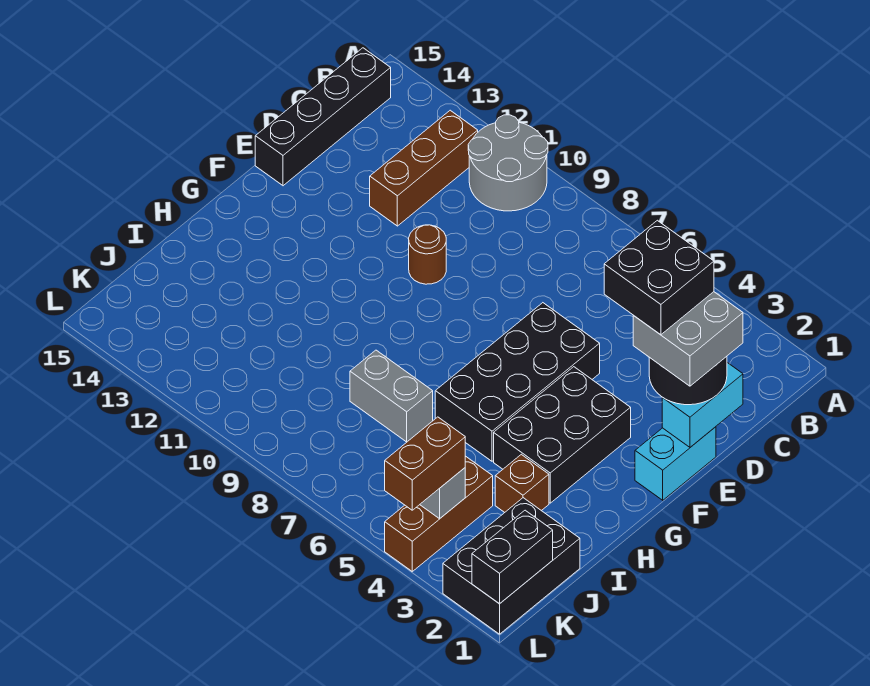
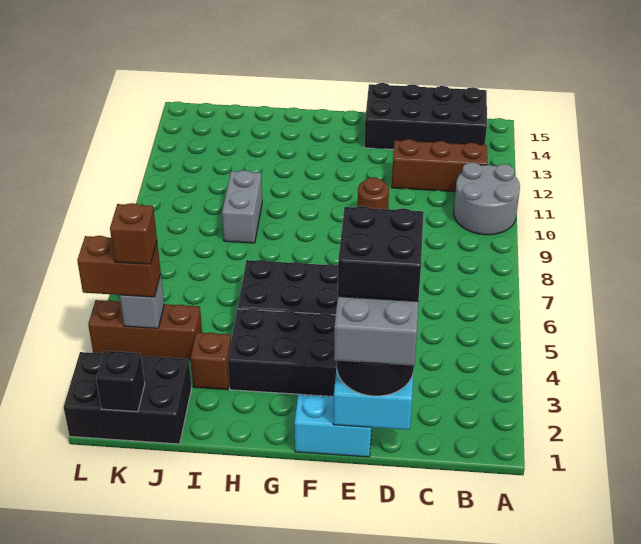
black brick B15:E15 level 1 -> black brick B14:E15 level 1
grey brick I7:I8 level 1 -> grey brick I9:I10 level 1
black brick K1:L1 level 2 -> black brick K1 level 2
none -> brown brick K4 level 4

